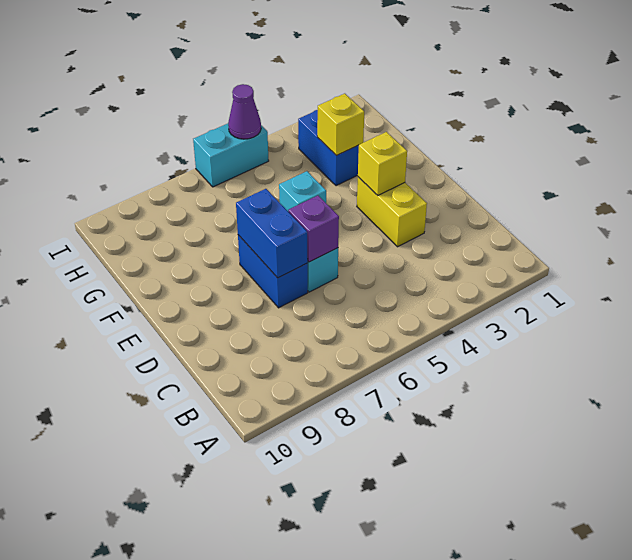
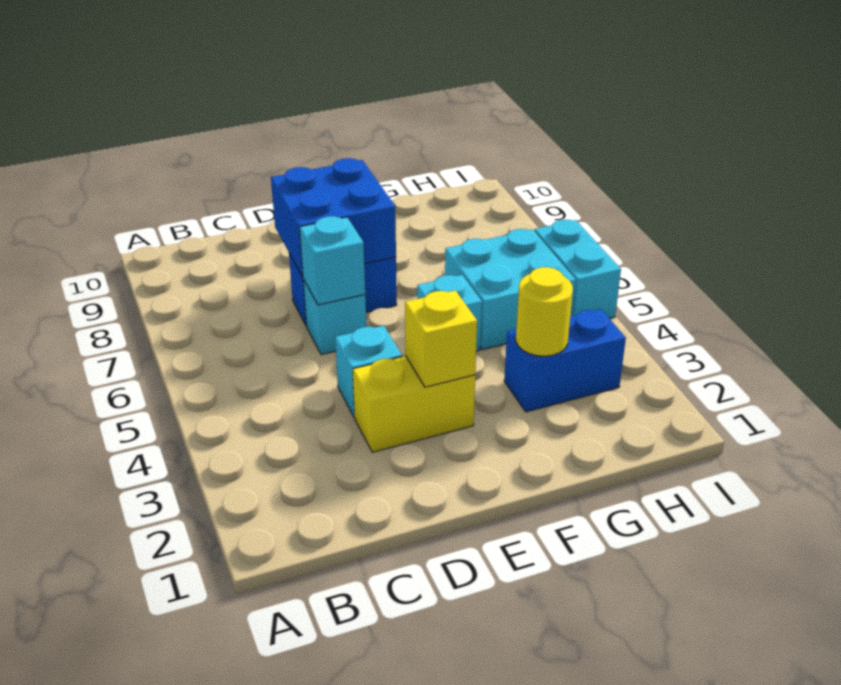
none -> cyan brick D4 level 1
purple brick D6 level 2 -> cyan brick D6 level 2
blue brick D7:E7 level 2 -> blue brick D7:E8 level 2
yellow brick G3 level 2 -> yellow round brick G3 level 2
none -> cyan brick G5:H6 level 1
purple cone I5 level 2 -> none

